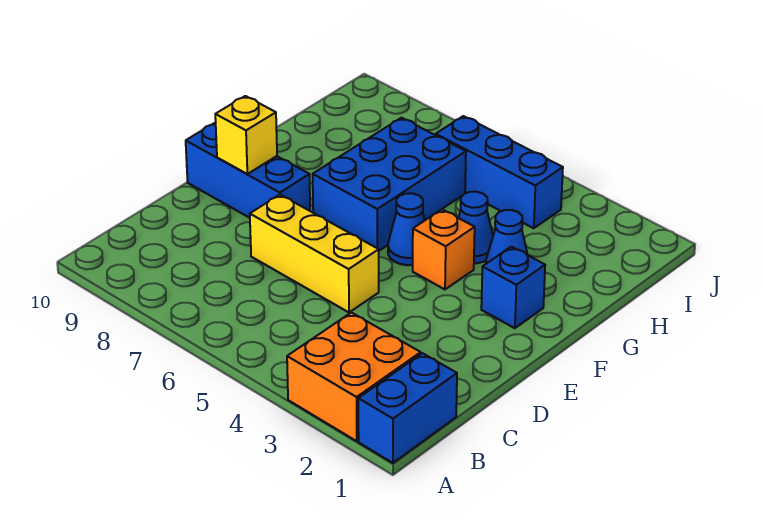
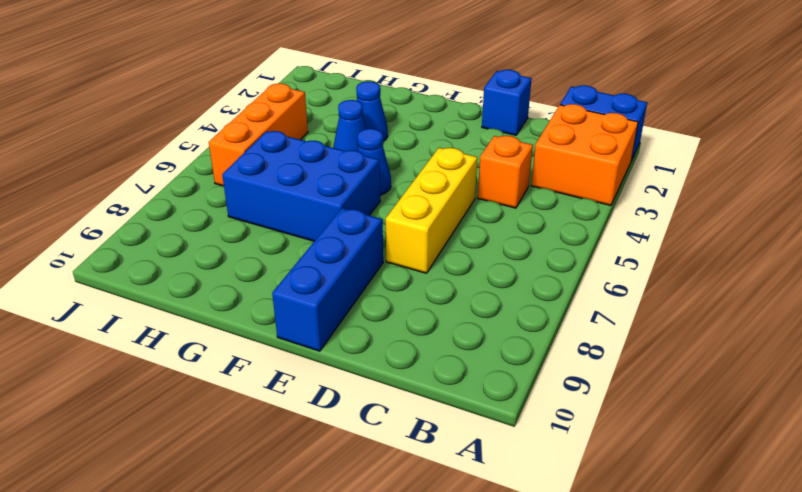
yellow brick E9 level 2 -> none
blue brick F2 level 1 -> blue brick D1 level 1
orange brick F4 level 1 -> orange brick C4 level 1
blue brick I4:I6 level 1 -> orange brick I4:I6 level 1

